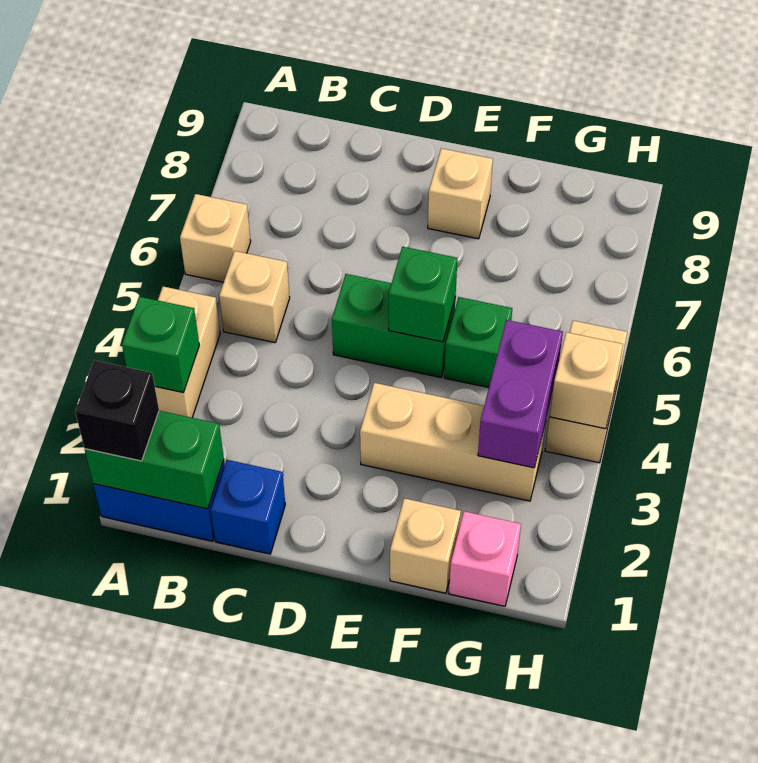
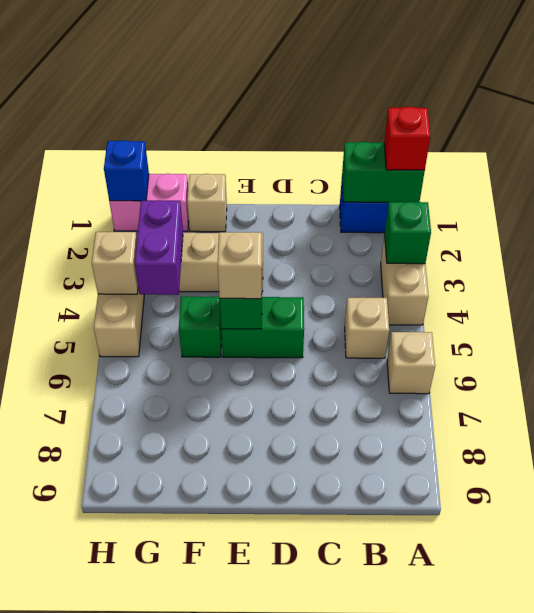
black brick A1 level 3 -> red brick A1 level 3
blue brick C1 level 1 -> blue brick H1 level 2
tan brick E8 level 1 -> tan brick E5 level 3
pink brick G1 level 1 -> pink brick G1:H1 level 1

